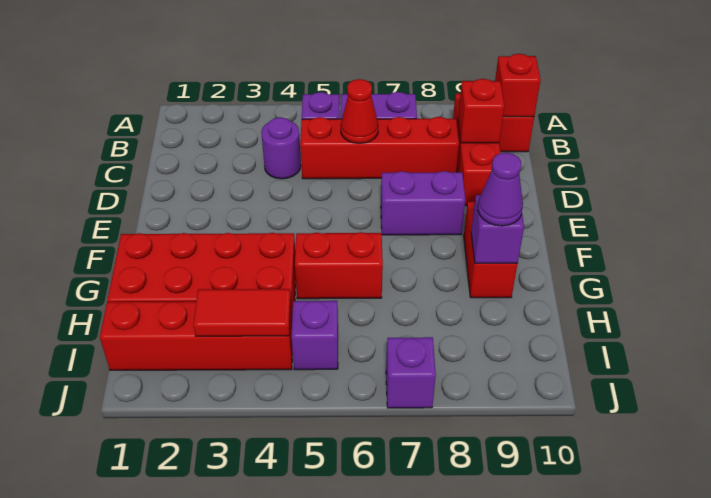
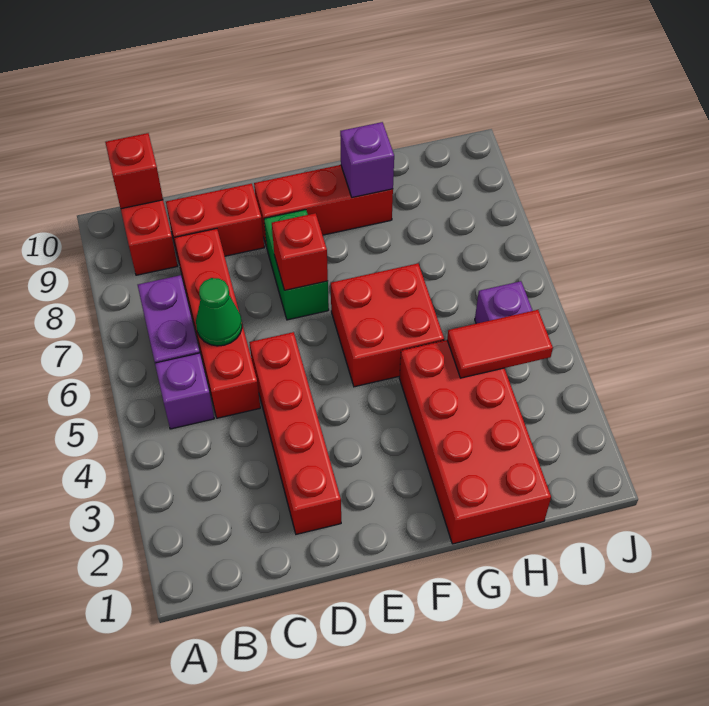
purple round brick C4 level 1 -> none
red cone C6 level 2 -> green cone C6 level 2
red brick C9 level 2 -> red brick E7 level 2
purple brick E7:E8 level 1 -> green brick E7:E8 level 1
red brick F9:G9 level 1 -> red brick E9:G9 level 1
red brick G5:G6 level 1 -> red brick F5:G6 level 1
purple cone G9 level 3 -> none
red brick I1:I4 level 1 -> red brick D2:D5 level 1
red tile I3:I4 level 2 -> red tile H4:I4 level 2
purple brick J7 level 1 -> none

